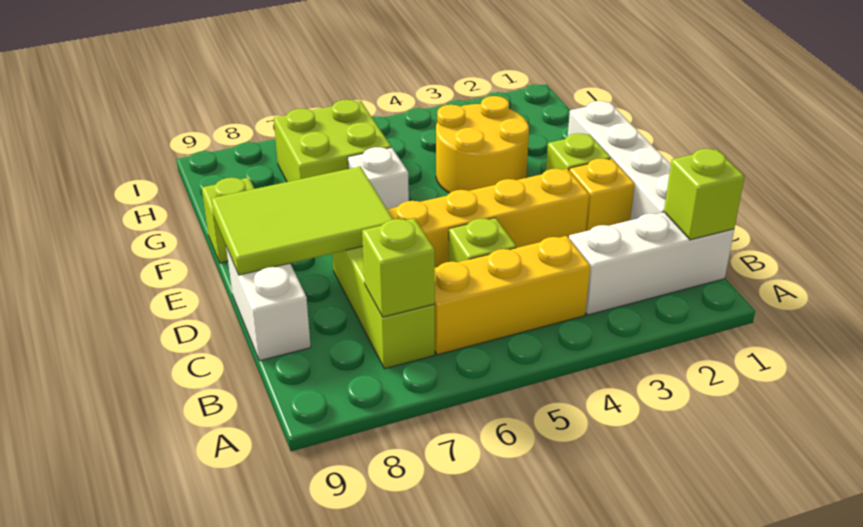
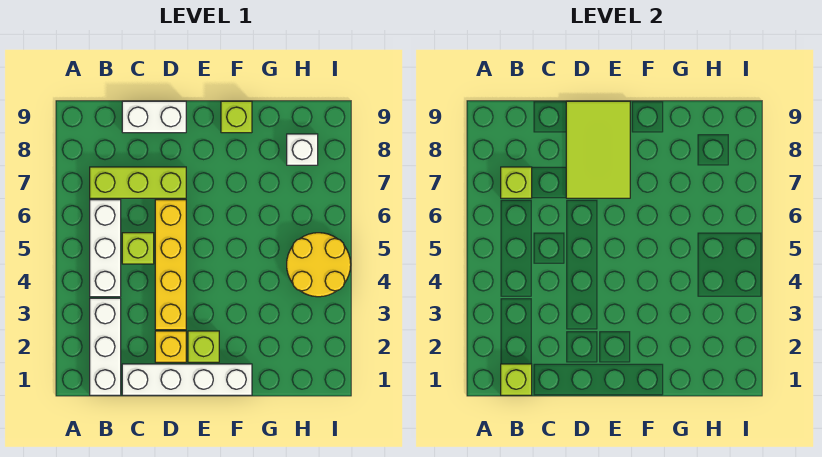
yellow brick B4:B6 level 1 -> white brick B4:B6 level 1
yellow round brick F3:G4 level 1 -> yellow round brick H4:I5 level 1
white brick F6 level 1 -> white brick H8 level 1
lime brick G6:H7 level 1 -> none

